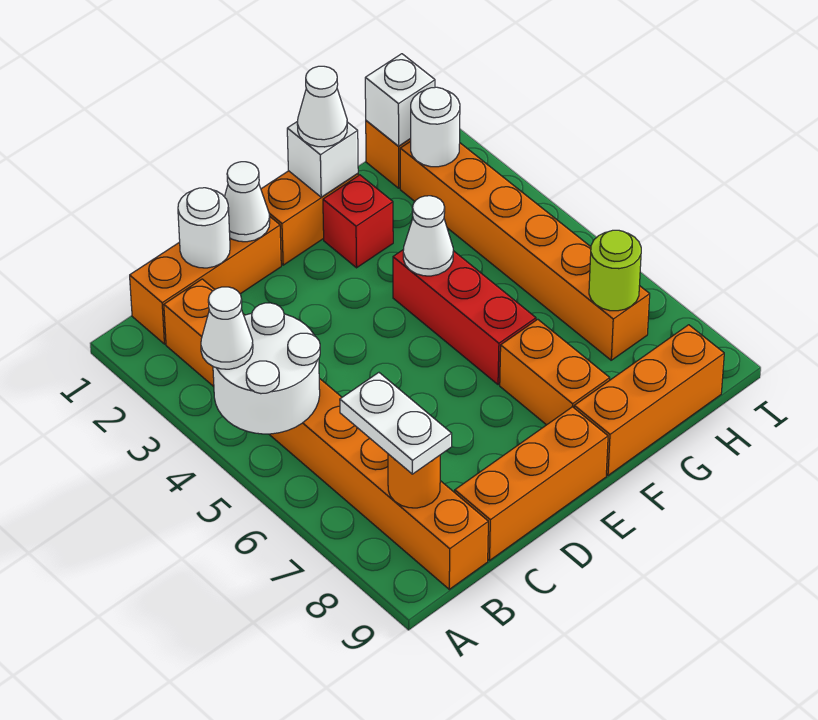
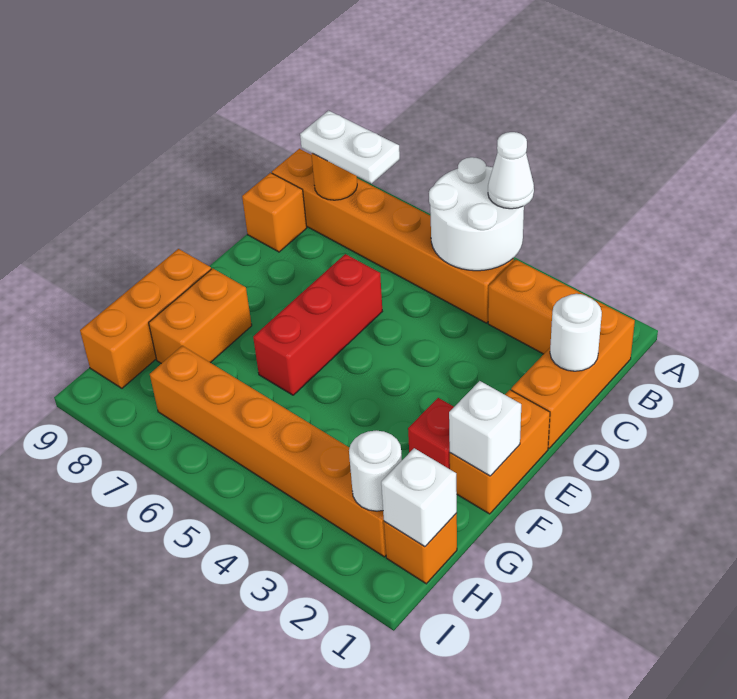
orange brick C9:E9 level 1 -> orange brick C9 level 1
white cone D1 level 2 -> none
white cone F1 level 3 -> none
red brick F4:F6 level 1 -> red brick D6:F6 level 1
white cone F4 level 2 -> none
orange brick F7:F8 level 1 -> orange brick F8:G8 level 1
lime round brick H7 level 2 -> none

